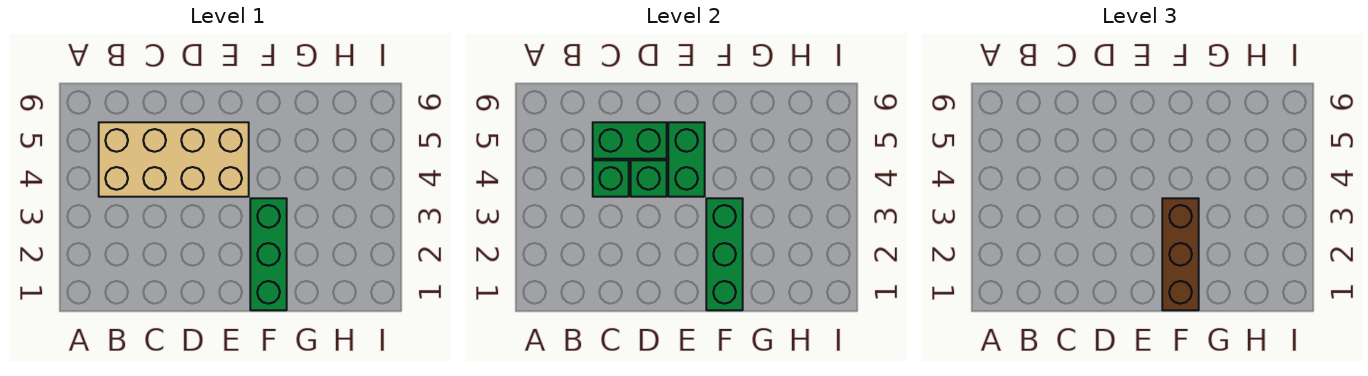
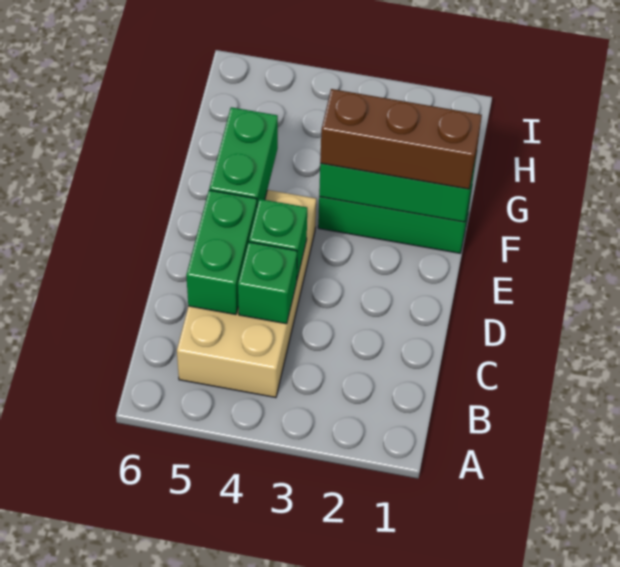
green brick E4:E5 level 2 -> green brick E5:F5 level 2

